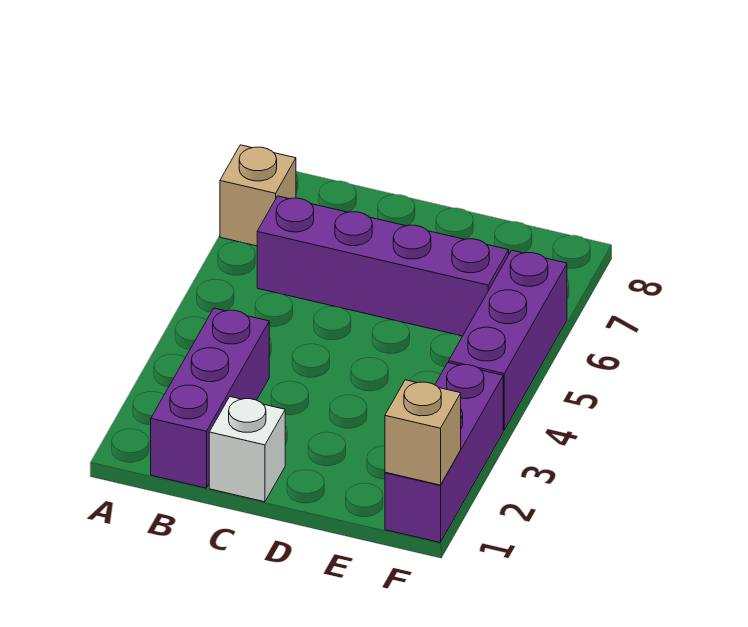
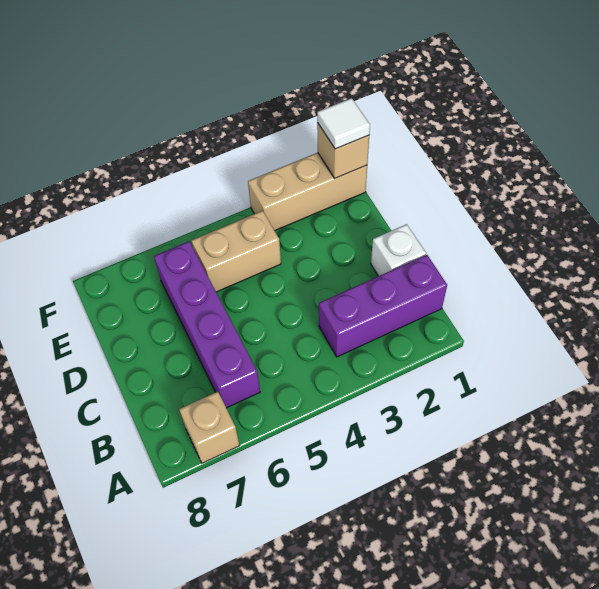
none -> tan brick E4:E5 level 1
purple brick F1:F3 level 1 -> tan brick F1:F3 level 1
none -> white tile F1 level 3
purple brick F4:F6 level 1 -> none

